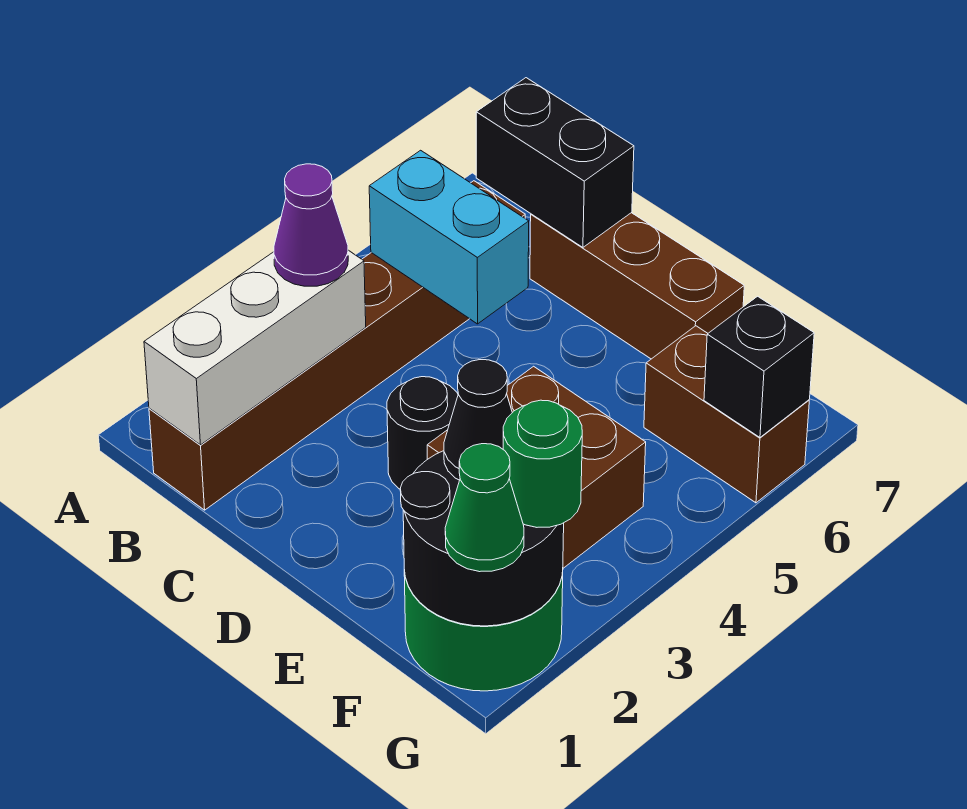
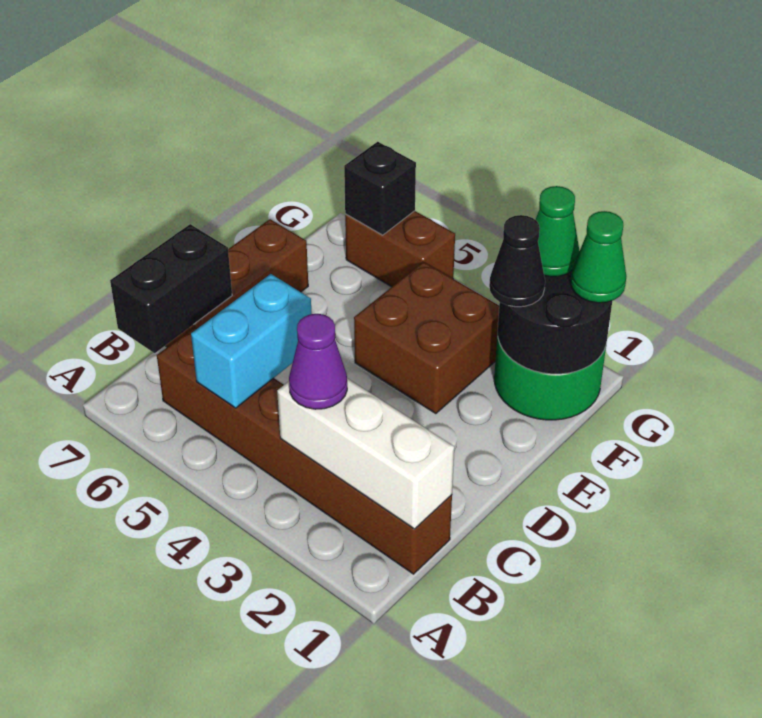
black round brick D3 level 1 -> none
brown brick F6:G6 level 1 -> brown brick G5:G6 level 1
green round brick G2 level 3 -> green cone G2 level 3

